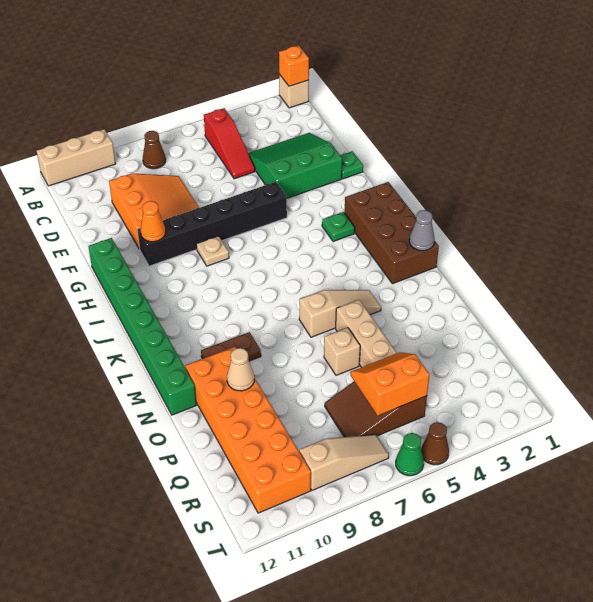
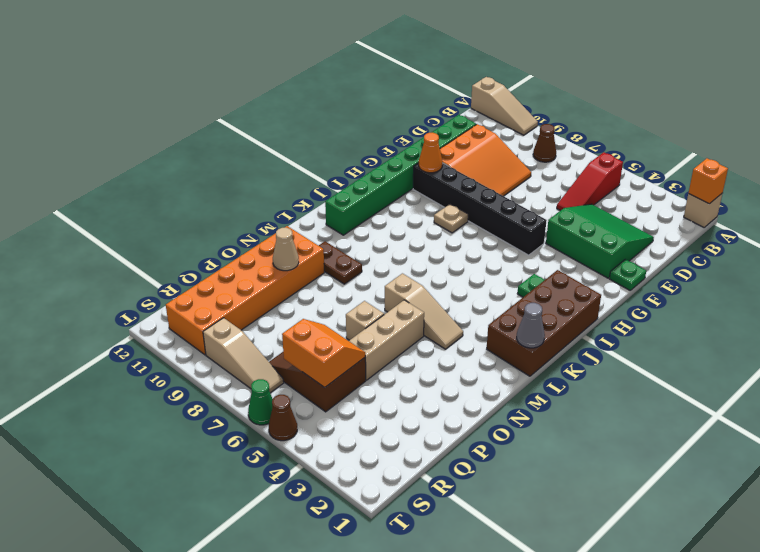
tan brick A10:A12 level 1 -> tan slope A10:A12 level 1 top 12
green brick G12:N12 level 1 -> green brick D11:K11 level 1

